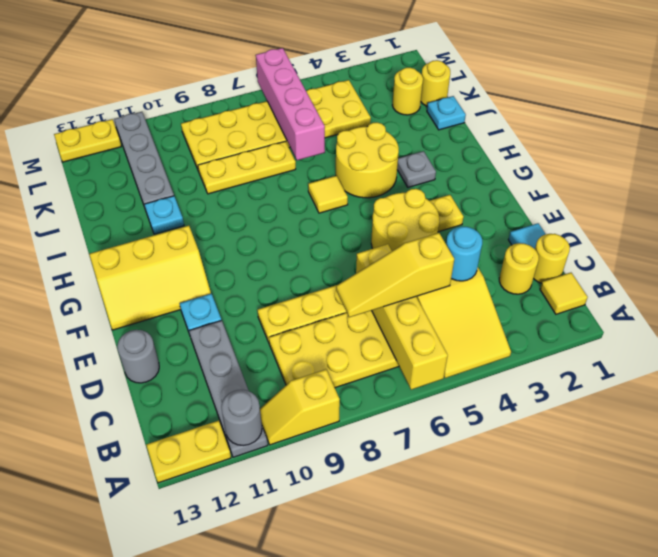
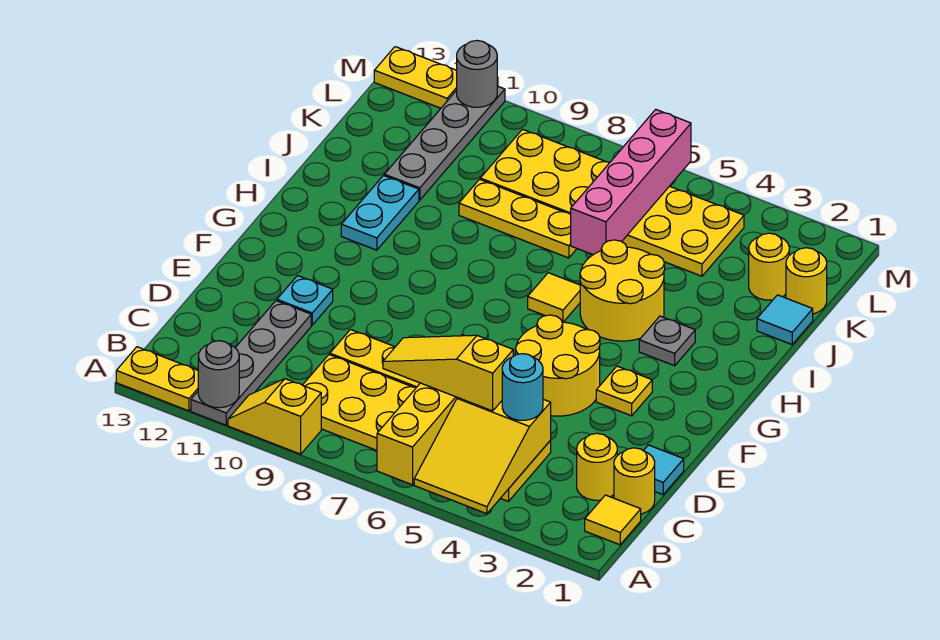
grey round brick D13 level 1 -> grey round brick M11 level 2
yellow slope F11:G13 level 1 top G -> none
cyan plate I11 level 1 -> cyan plate H11:I11 level 1
cyan plate J1 level 1 -> cyan tile J1 level 1

